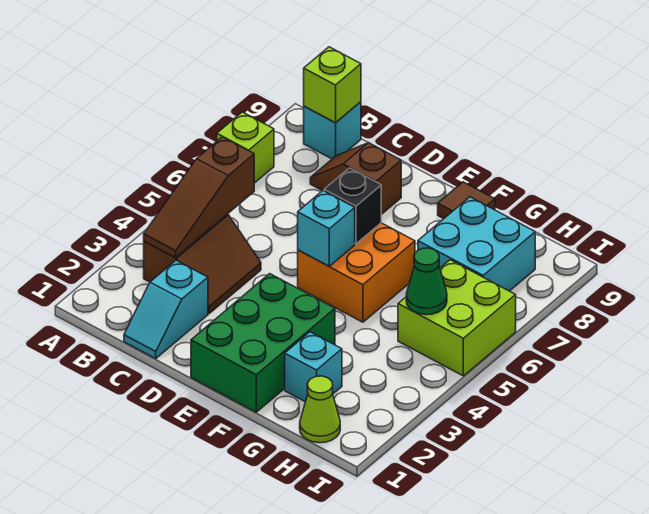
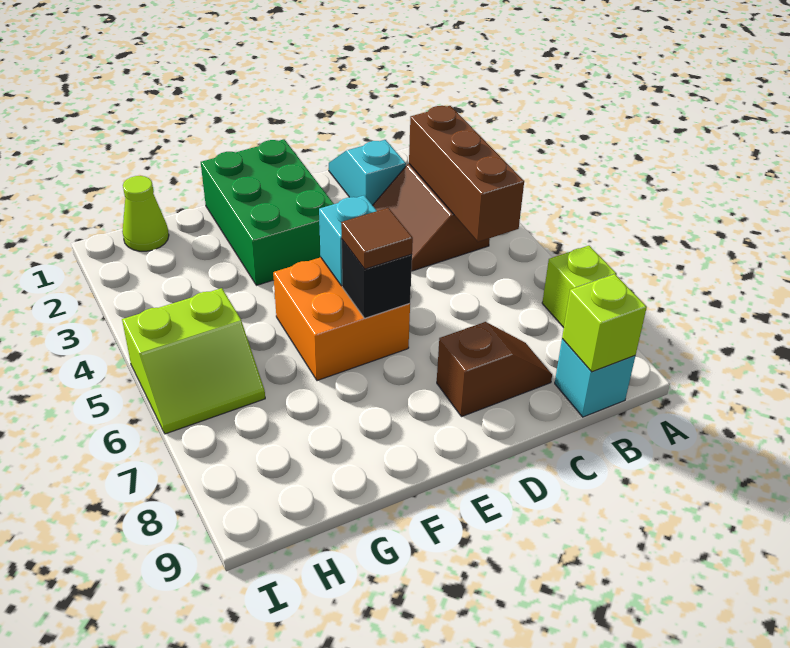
brown slope B3:B5 level 2 top 5 -> brown brick B3:B5 level 2
brown tile F9 level 1 -> brown tile E6 level 3
cyan brick G2 level 1 -> none
cyan brick G7:H8 level 1 -> none
lime brick H5:I6 level 1 -> lime slope H5:I6 level 1 top 5
green cone H5 level 2 -> none

